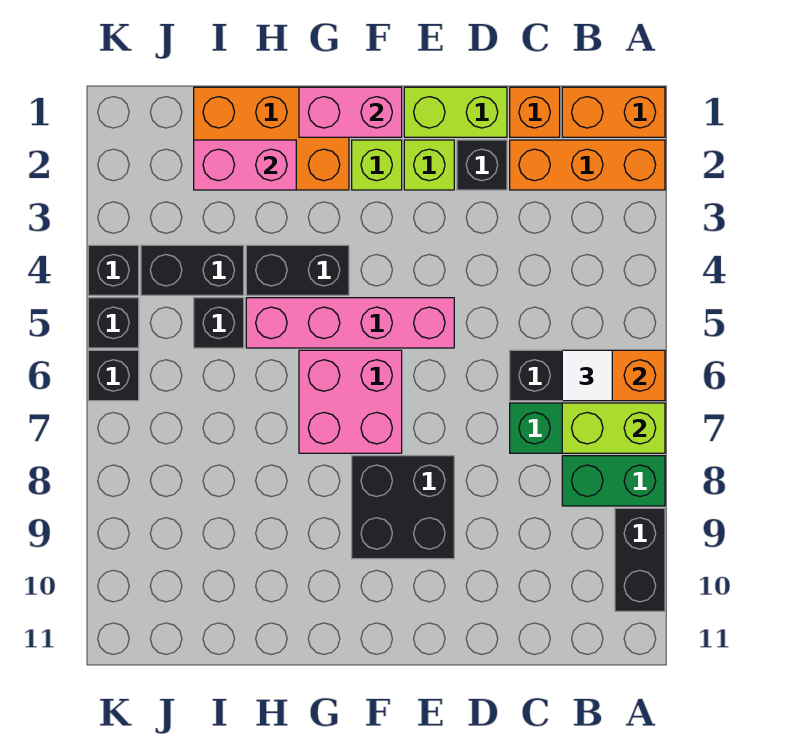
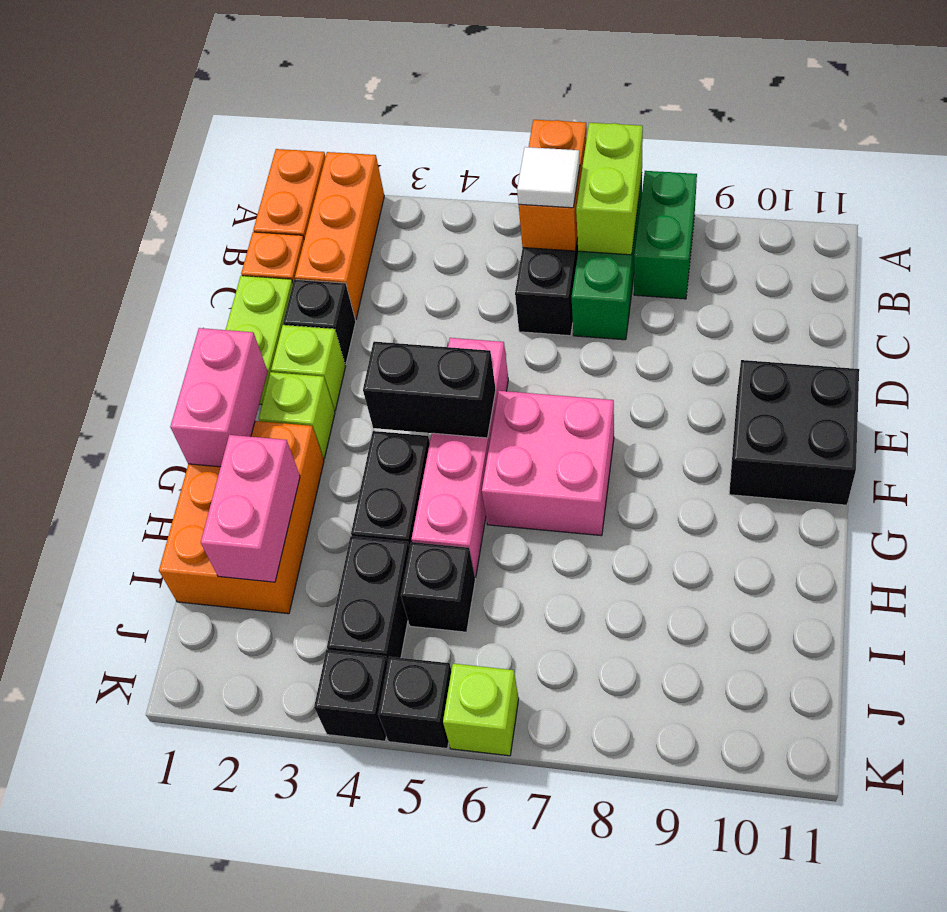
black brick A9:A10 level 1 -> black brick F4:F5 level 2
black brick E8:F9 level 1 -> black brick E10:F11 level 1
black brick K6 level 1 -> lime brick K6 level 1

